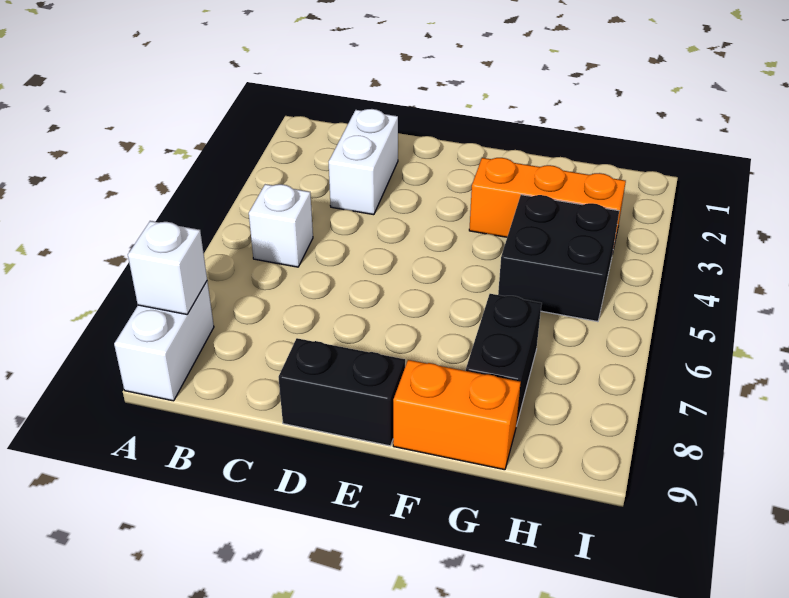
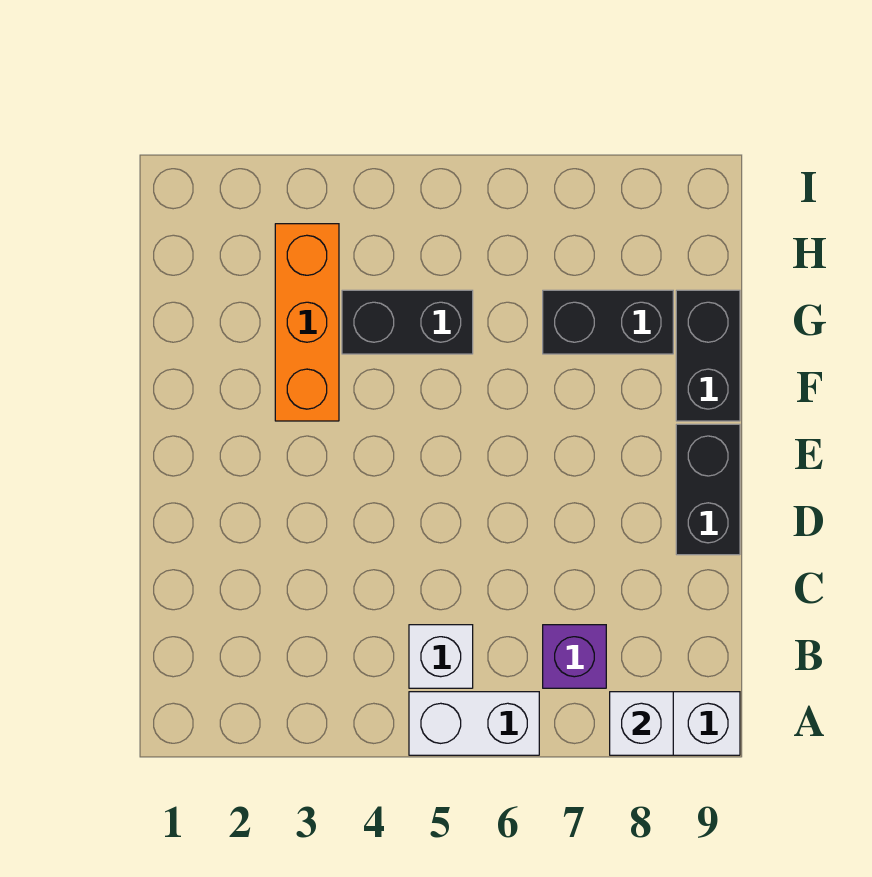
none -> purple brick B7 level 1
white brick C2:C3 level 1 -> white brick A5:A6 level 1
orange brick F9:G9 level 1 -> black brick F9:G9 level 1
black brick G4:H5 level 1 -> black brick G4:G5 level 1

